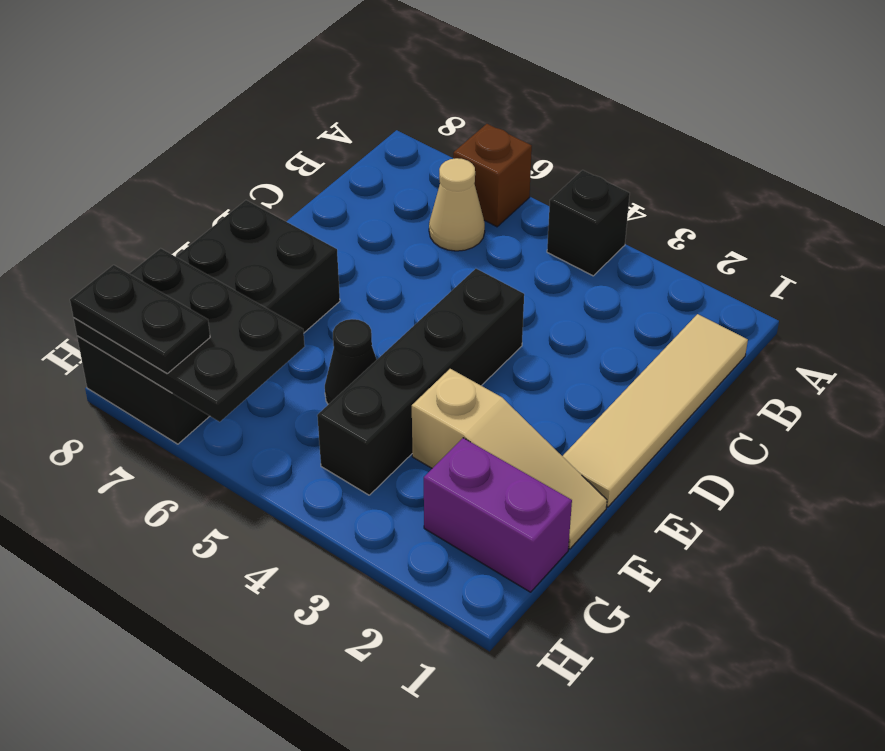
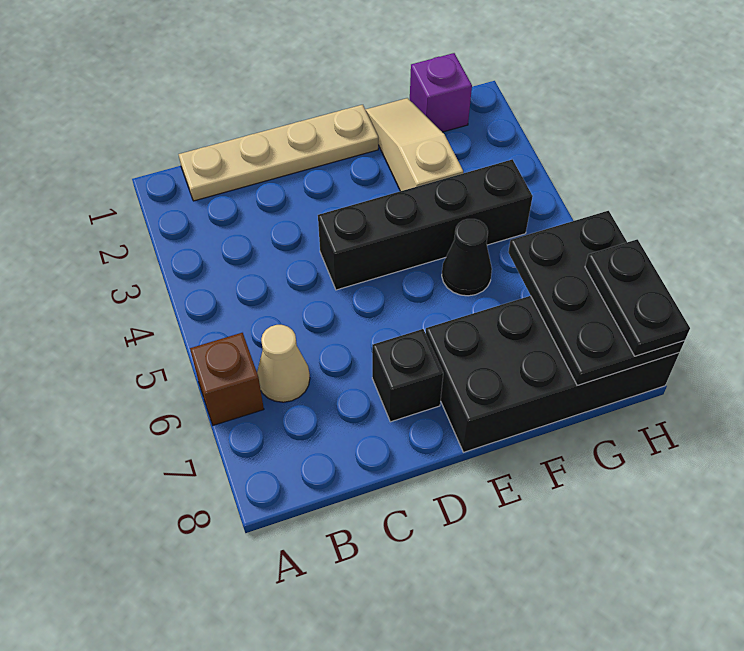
black brick A4 level 1 -> black brick D7 level 1
tan tile B1:E1 level 1 -> tan plate B1:E1 level 1
purple brick G1:G2 level 1 -> purple brick G1 level 1

